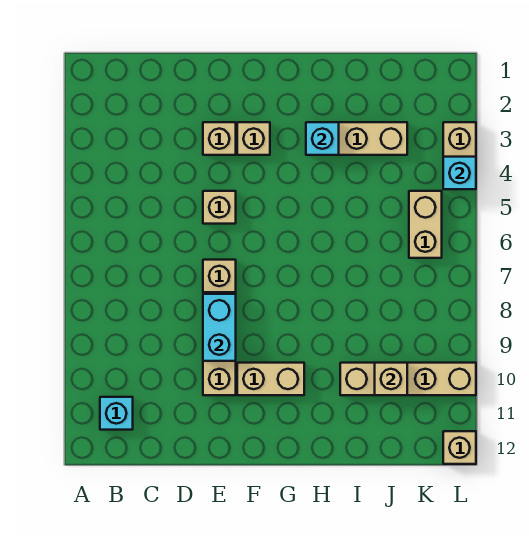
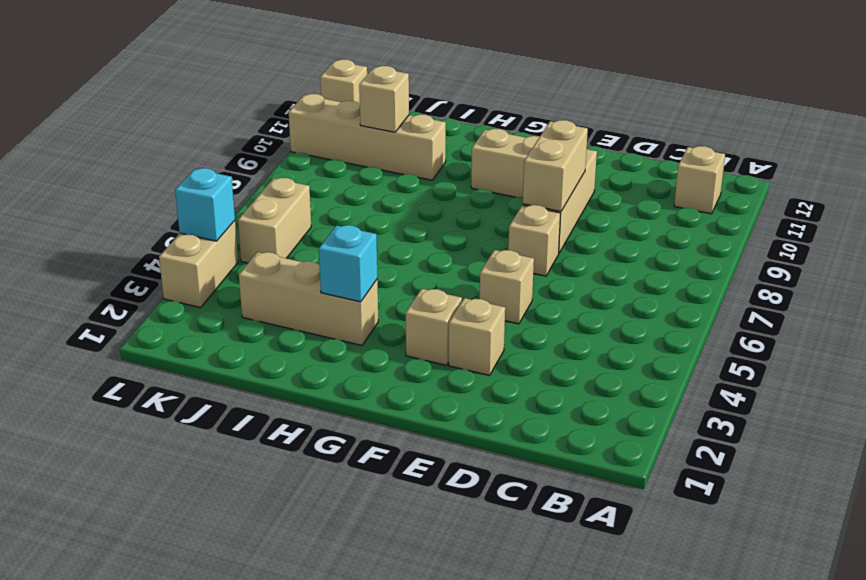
cyan brick B11 level 1 -> tan brick B11 level 1
cyan brick E8:E9 level 2 -> tan brick E8:E9 level 2

